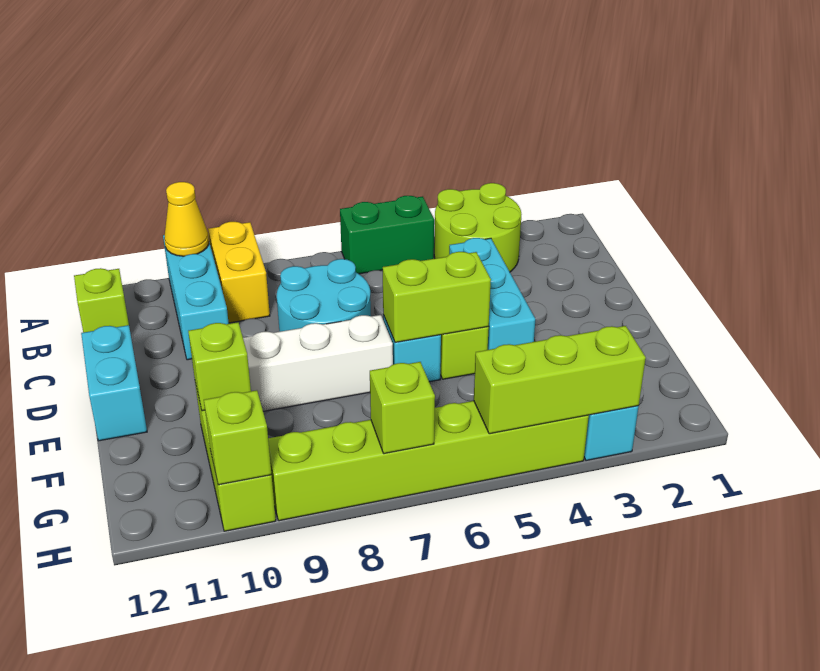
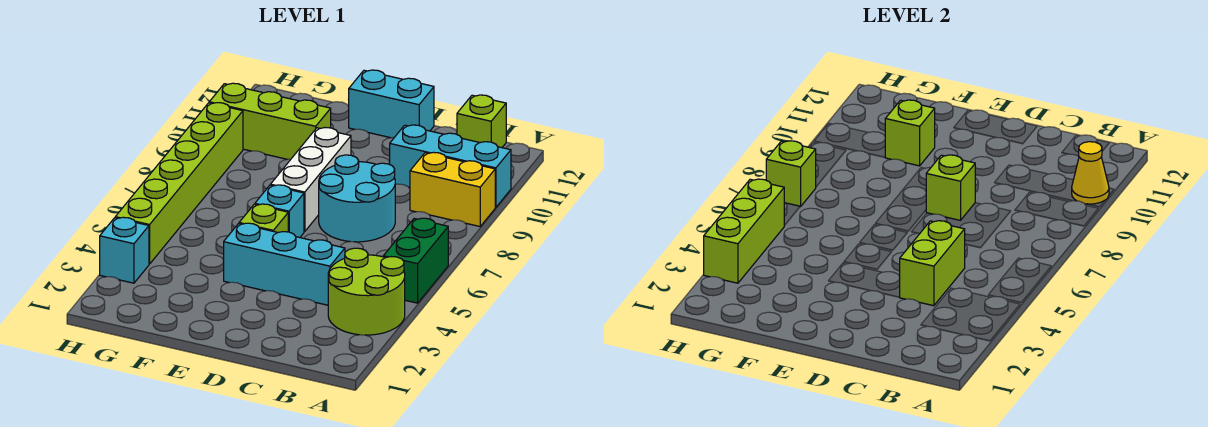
lime brick E5:E6 level 2 -> lime brick C4:C5 level 2
lime brick H10 level 2 -> lime brick D8 level 2

